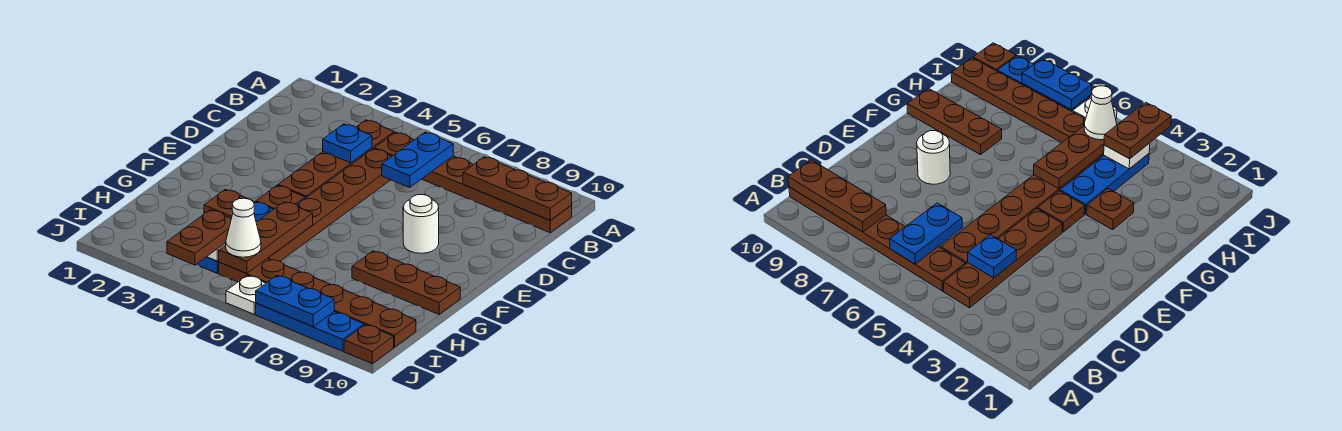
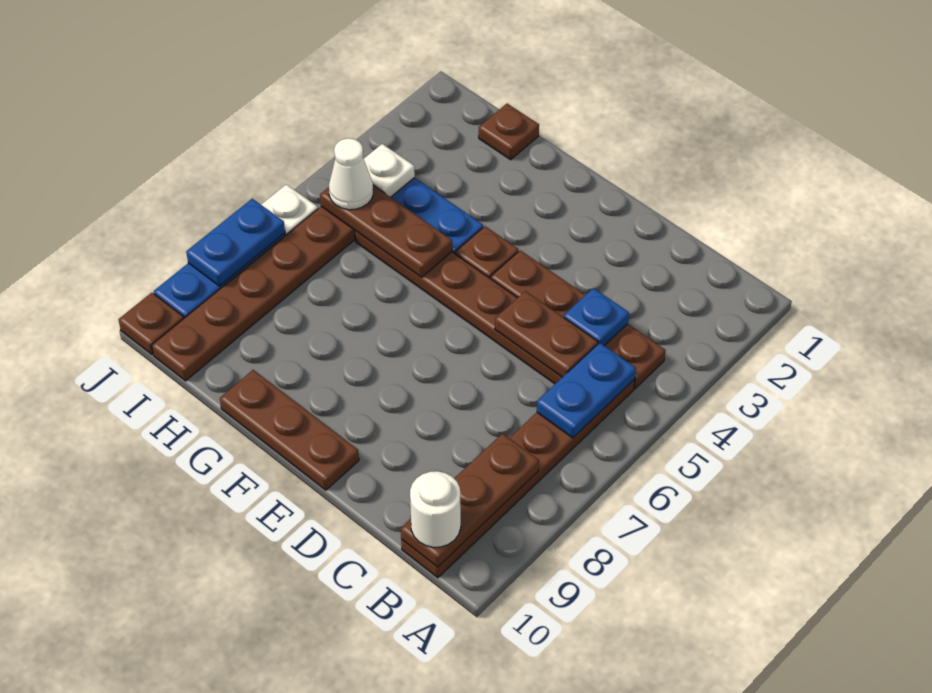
blue plate B6:C6 level 2 -> blue plate B5:B6 level 2
white round brick E8 level 1 -> white round brick B10 level 3
brown plate G3 level 1 -> brown plate H1 level 1
brown plate G8:G10 level 1 -> brown plate E10:G10 level 1
brown plate I4:J4 level 3 -> brown plate C5:D5 level 2

